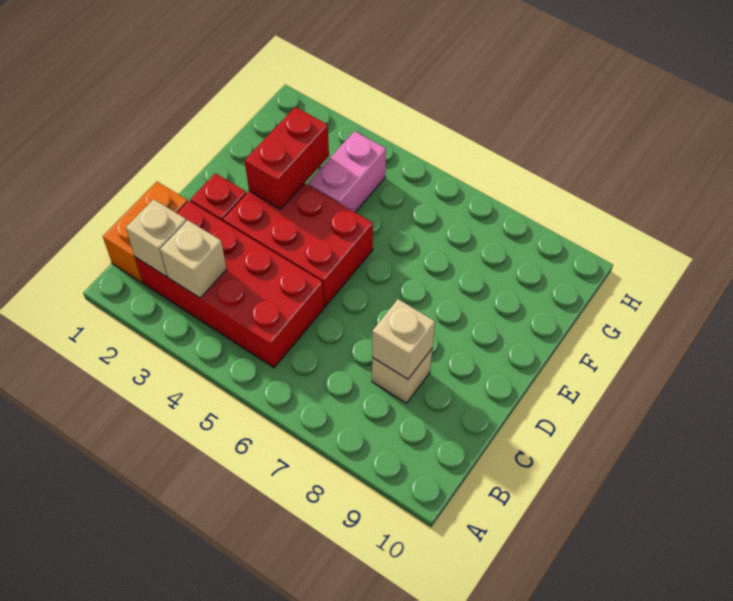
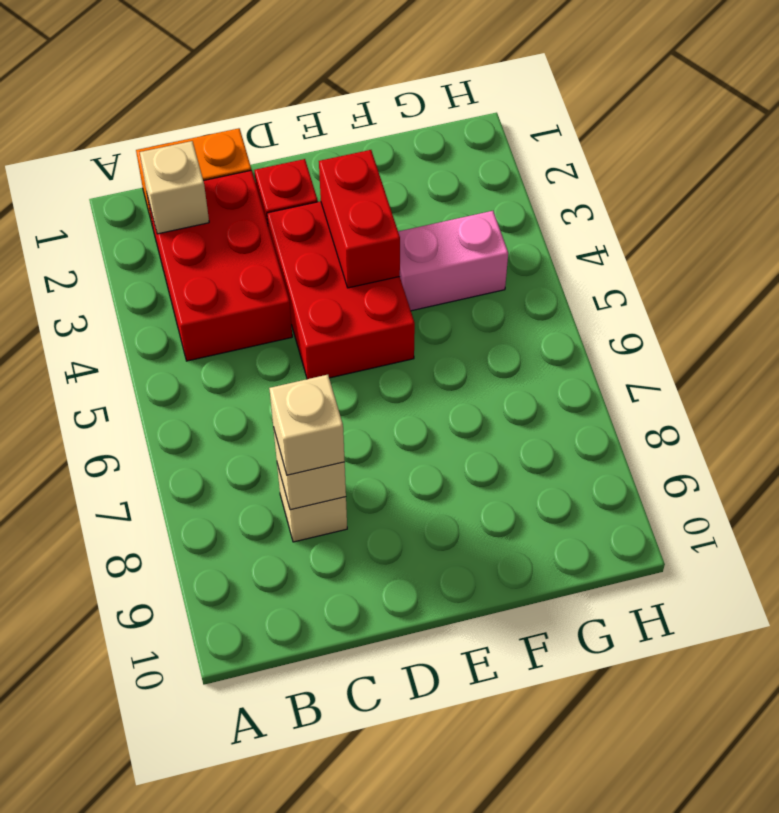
red brick B2:C5 level 1 -> red brick B2:C4 level 1
tan brick B3 level 2 -> tan brick C8 level 3
red brick E3:F3 level 2 -> red brick E3:E4 level 2

